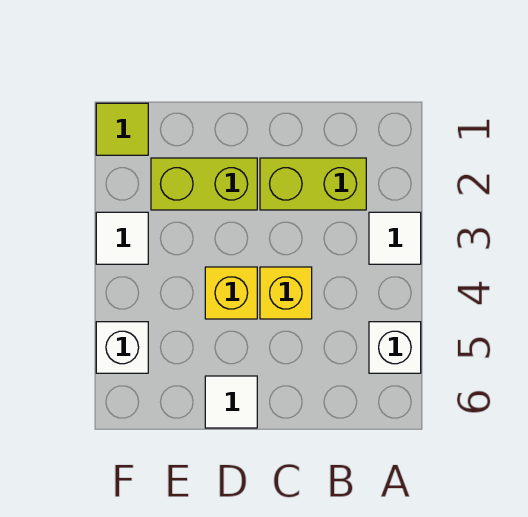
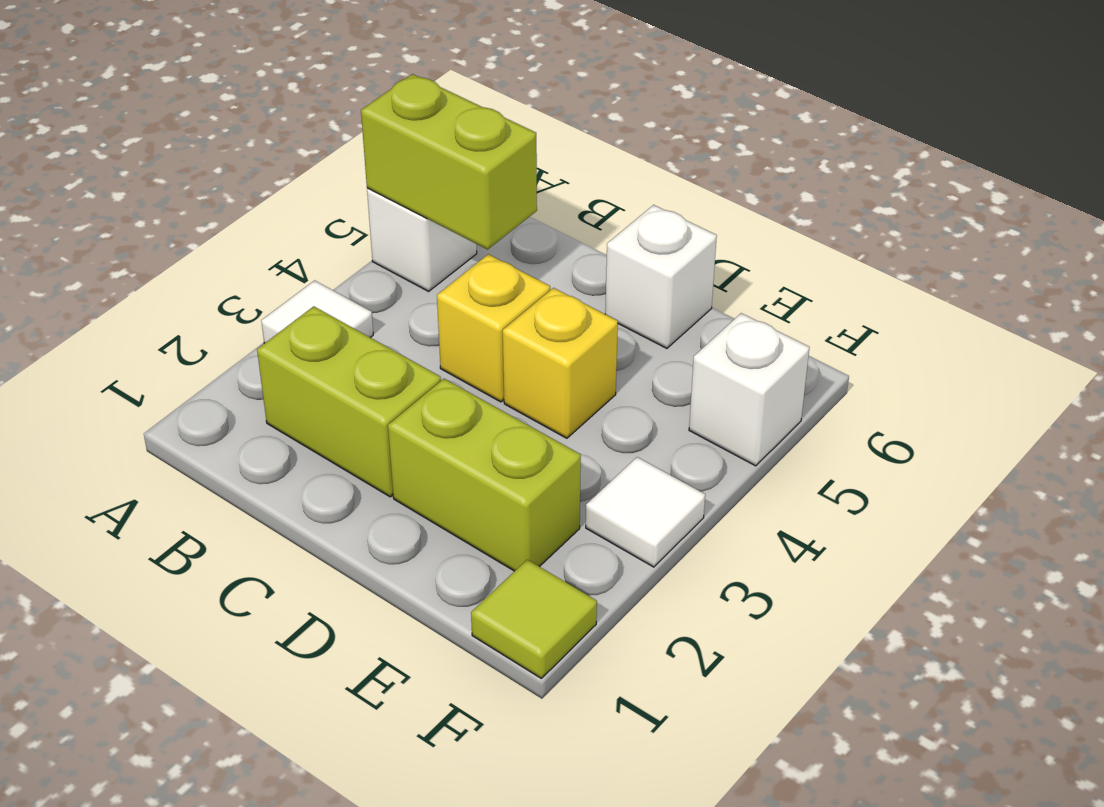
none -> lime brick A5:B5 level 2
white tile D6 level 1 -> white brick D6 level 1

